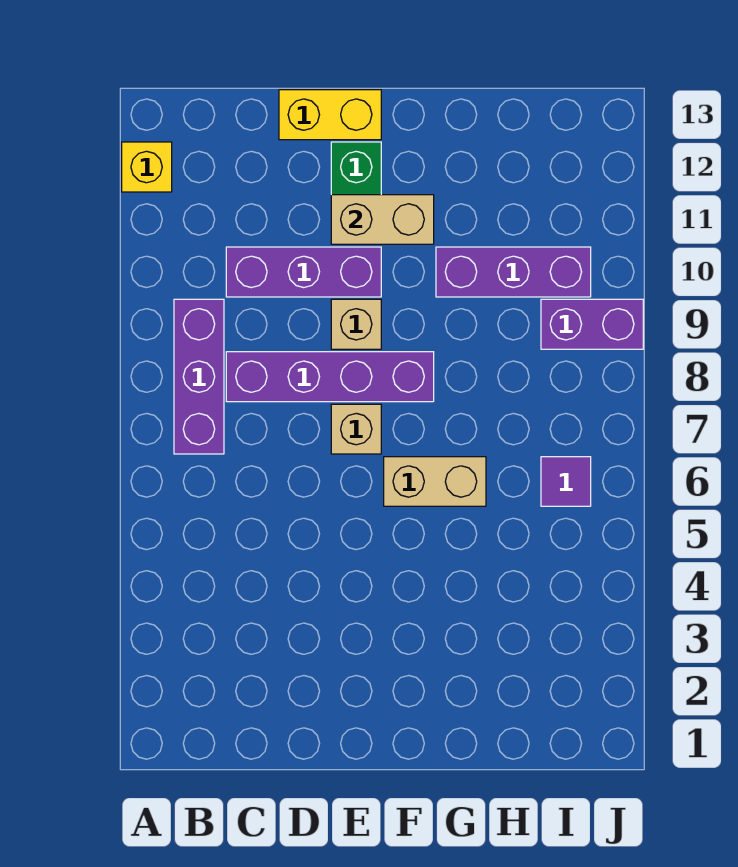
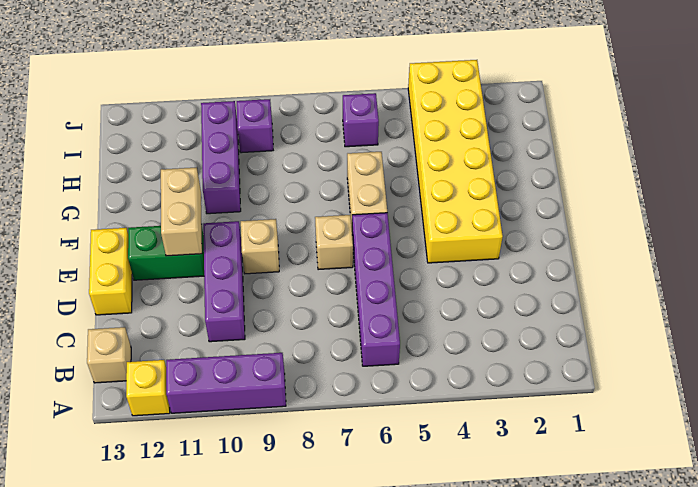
purple brick B7:B9 level 1 -> purple brick A9:A11 level 1
none -> tan brick B13 level 1
purple brick C8:F8 level 1 -> purple brick B6:E6 level 1
none -> yellow brick E3:J4 level 1
purple tile I6 level 1 -> purple brick I6 level 1
purple brick I9:J9 level 1 -> purple brick I9 level 1

